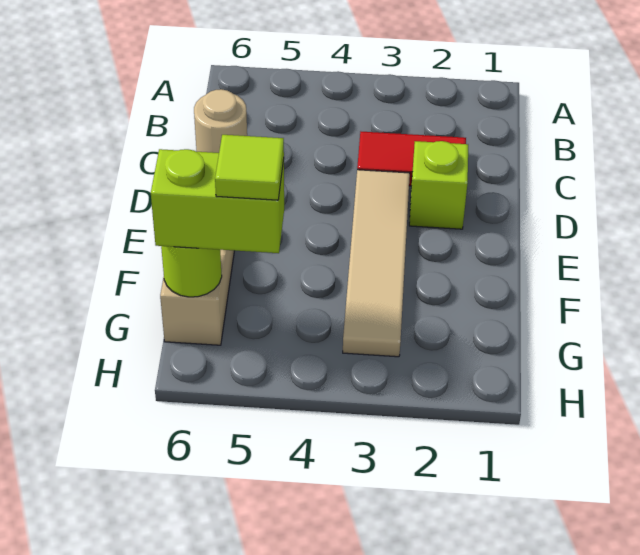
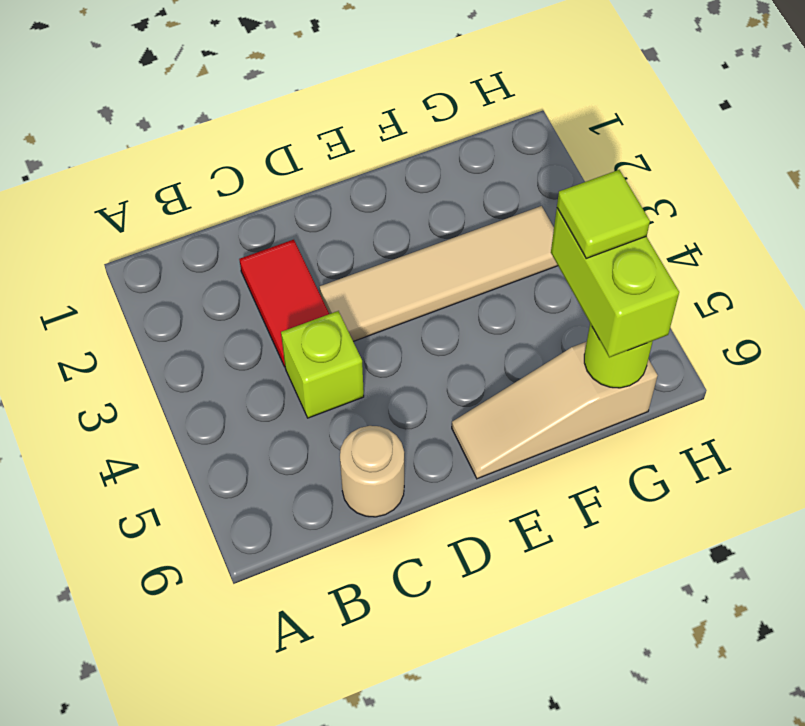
lime brick D2 level 1 -> lime brick C4 level 1

